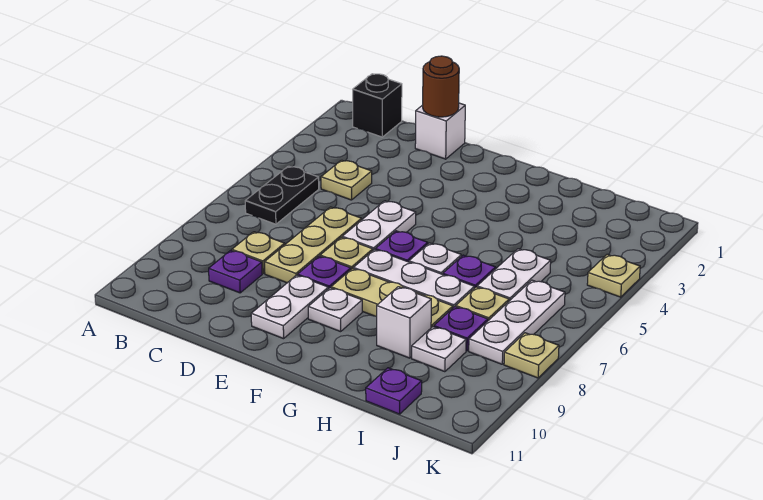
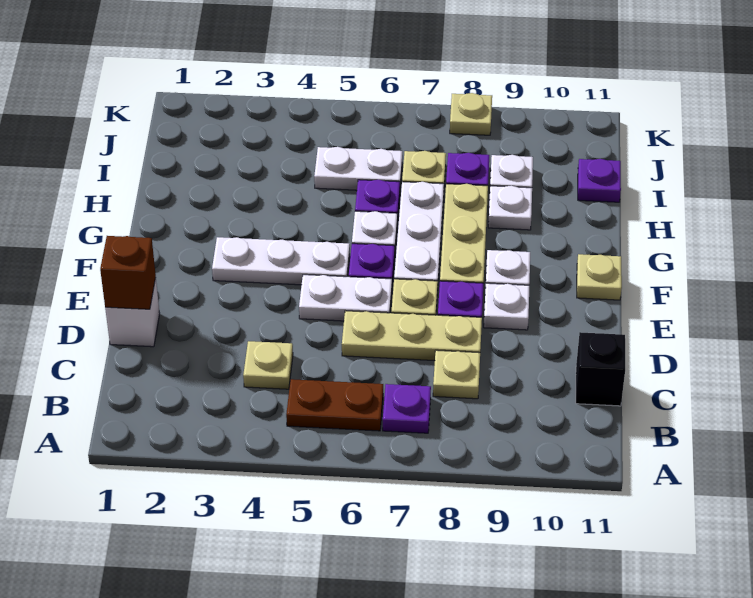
black brick B1 level 1 -> black brick C11 level 1
black plate B5:B6 level 1 -> brown plate B5:B6 level 1
purple plate C9 level 1 -> purple plate B7 level 1
brown round brick D1 level 2 -> brown brick D1 level 2
white plate E9:E10 level 1 -> white plate E9 level 1
white brick H9 level 1 -> white plate H9 level 1
white plate J6:J8 level 1 -> white plate F3:F5 level 1
tan plate K4 level 1 -> tan plate F11 level 1

